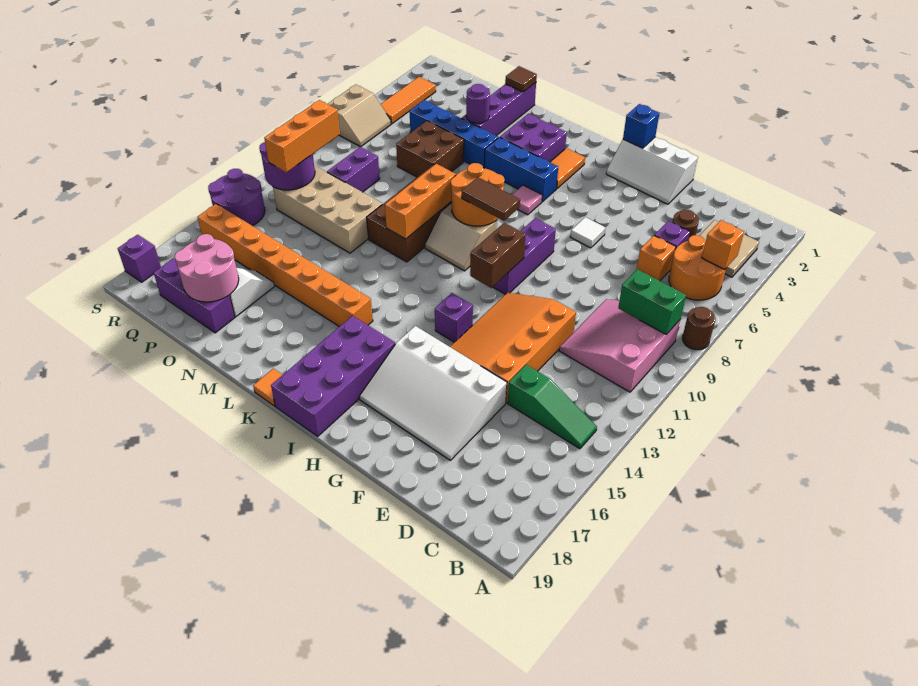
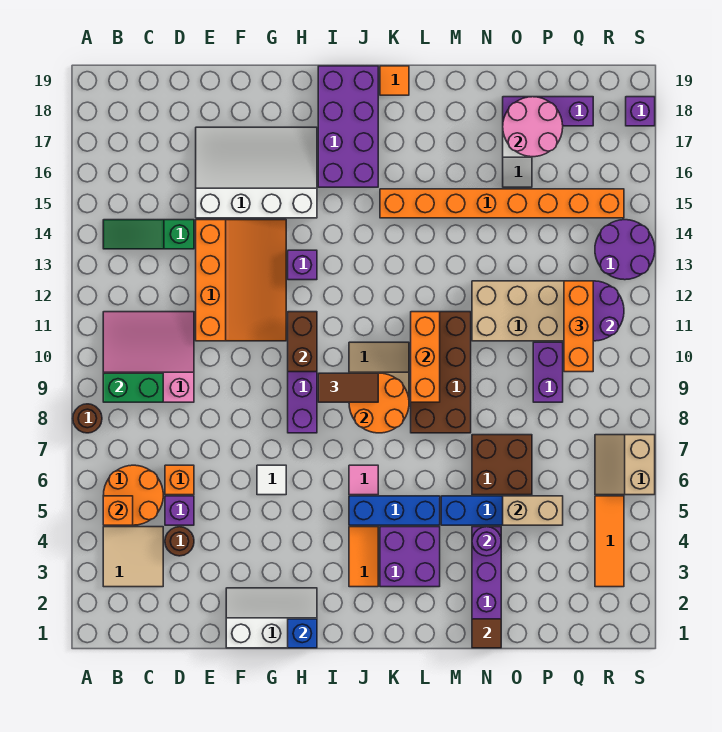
pink slope B9:D11 level 1 top B -> pink slope B9:D11 level 1 top 9
none -> tan brick O5:P5 level 2

